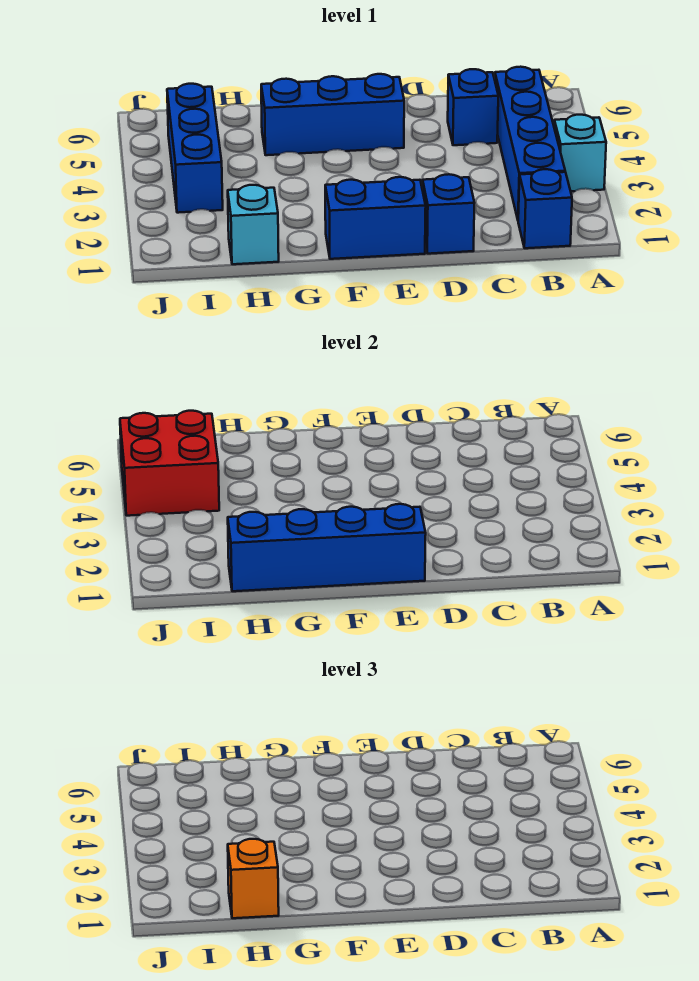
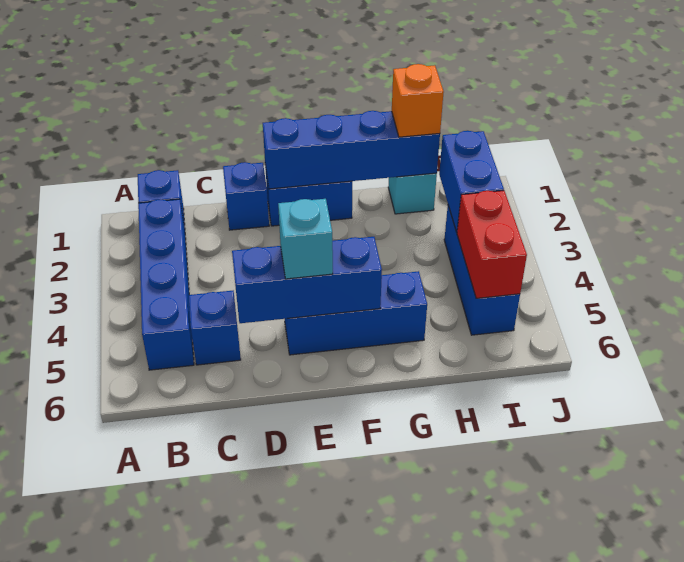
cyan brick A3 level 1 -> cyan brick E5 level 3
none -> blue brick D5:F5 level 2
none -> blue brick I2:I3 level 2
red brick I4:J5 level 2 -> red brick I4:I5 level 2

